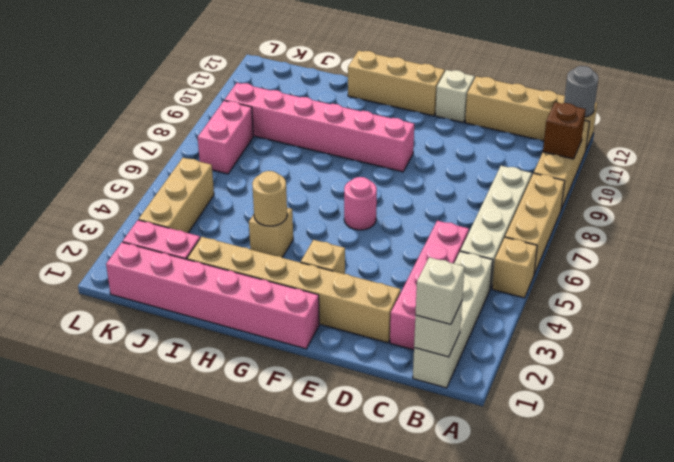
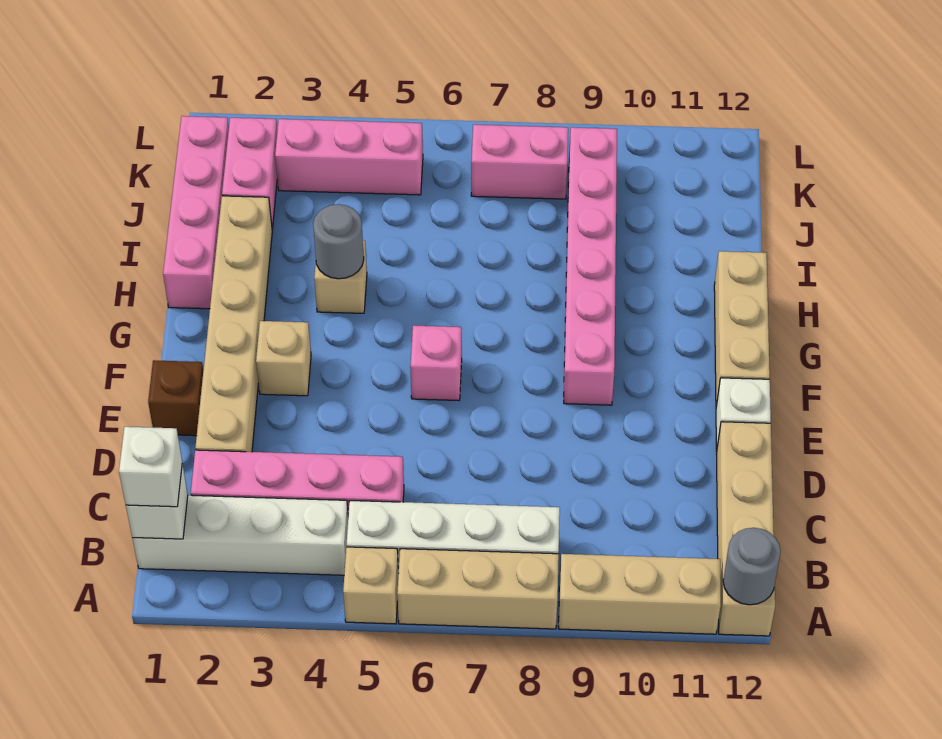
brown brick A10 level 2 -> brown brick E1 level 1
pink brick F1:K1 level 1 -> pink brick H1:K1 level 1
pink round brick F6 level 1 -> pink brick F6 level 1
tan round brick H4 level 2 -> grey round brick H4 level 2
tan brick K3:K5 level 1 -> pink brick K3:K5 level 1

